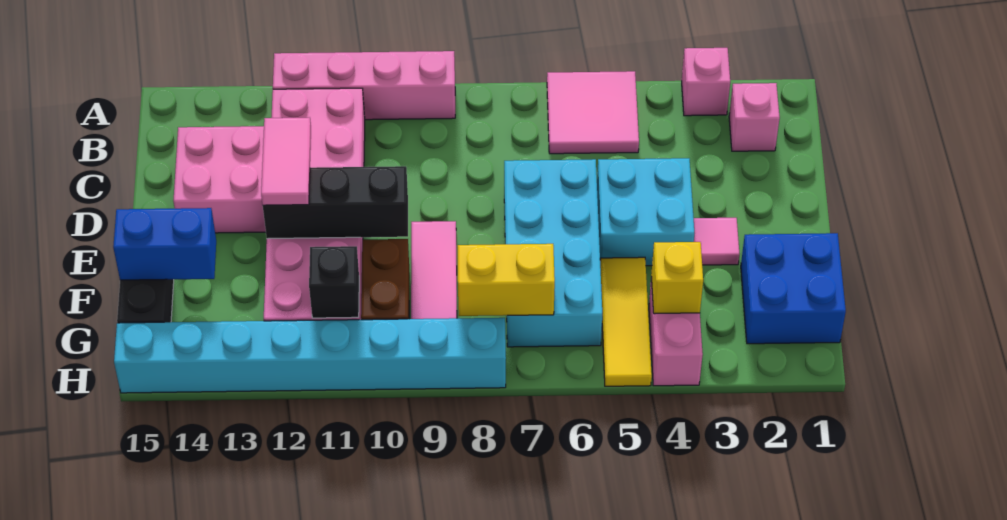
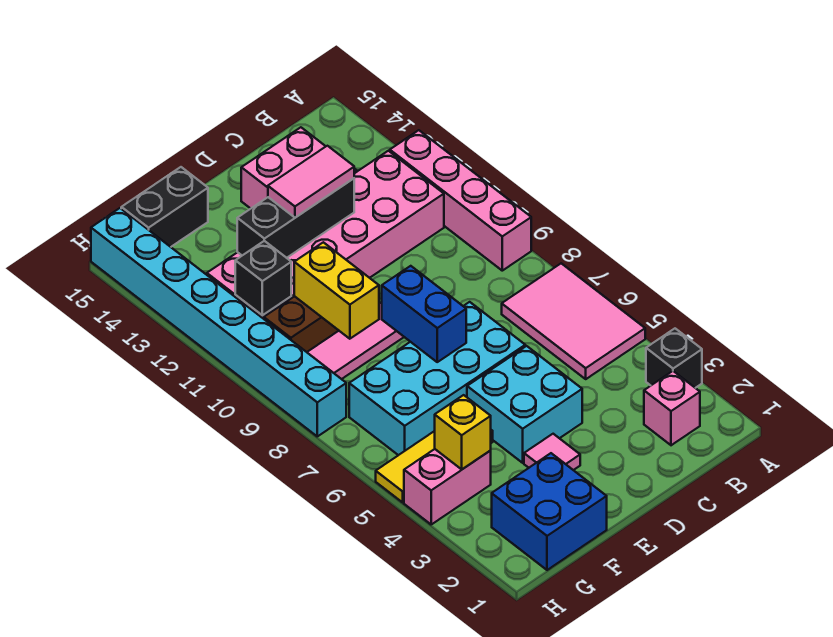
pink brick A3 level 1 -> black brick A3 level 1
pink tile A5:B6 level 1 -> pink tile A5:B7 level 1
black brick E10:E12 level 2 -> black brick D12:F12 level 2
blue brick F14:F15 level 2 -> blue brick E7:E8 level 2
yellow brick G7:G8 level 2 -> yellow brick F9:F10 level 2

